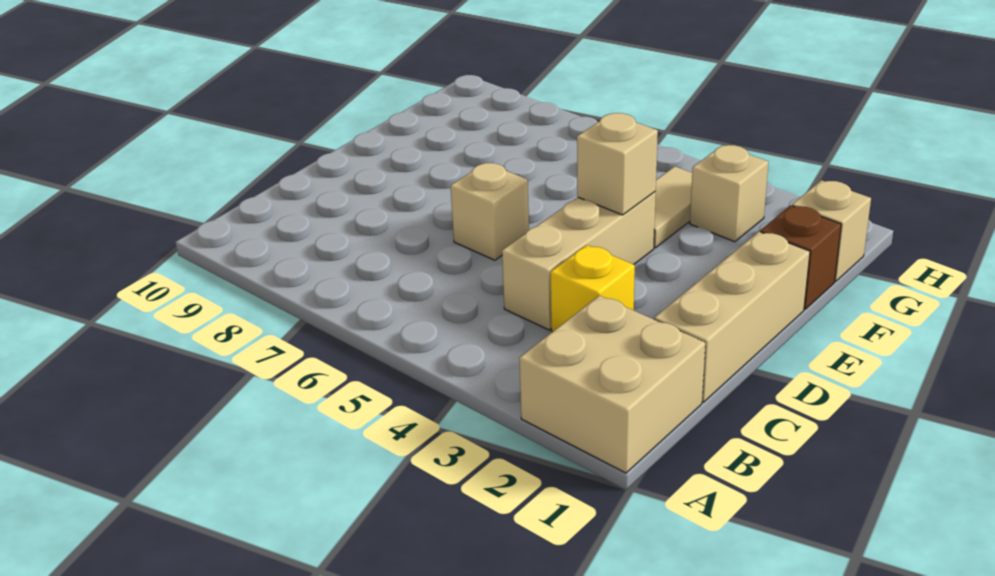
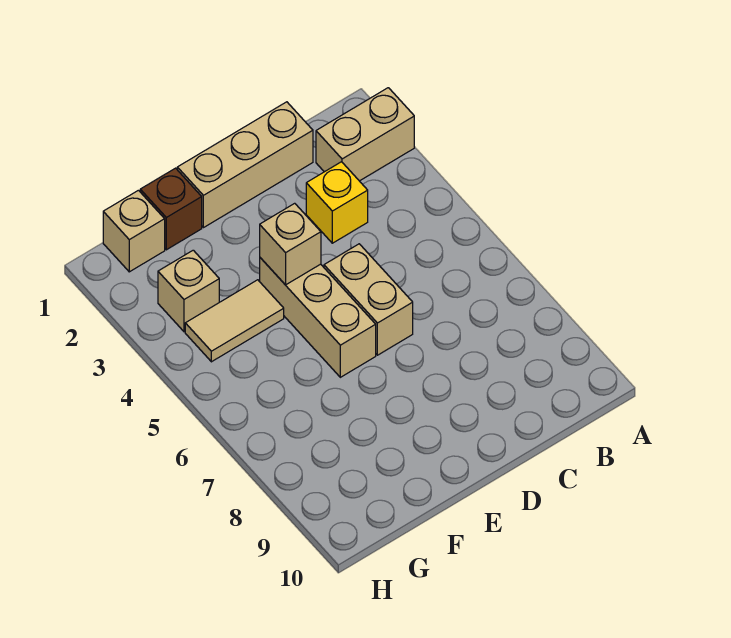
tan brick A1:B2 level 1 -> tan brick A2:B2 level 1
tan brick C4:E4 level 1 -> tan brick E4:E6 level 1
tan brick D6 level 1 -> tan brick D5:D6 level 1

